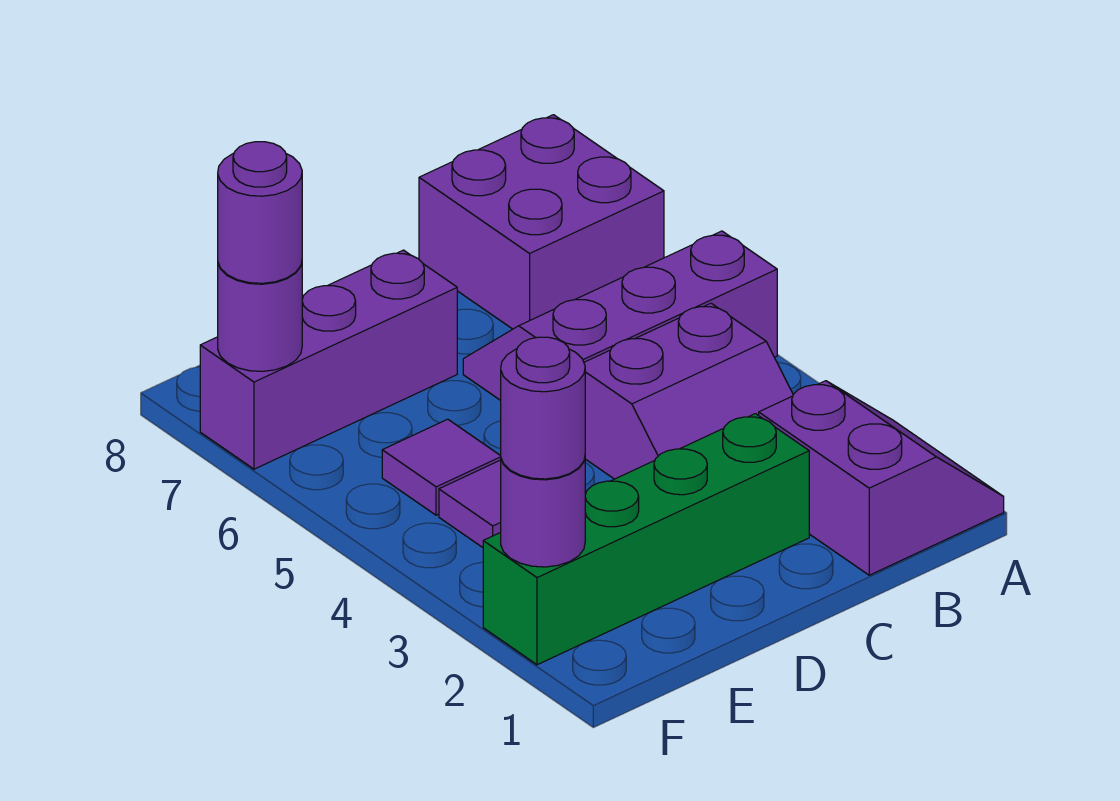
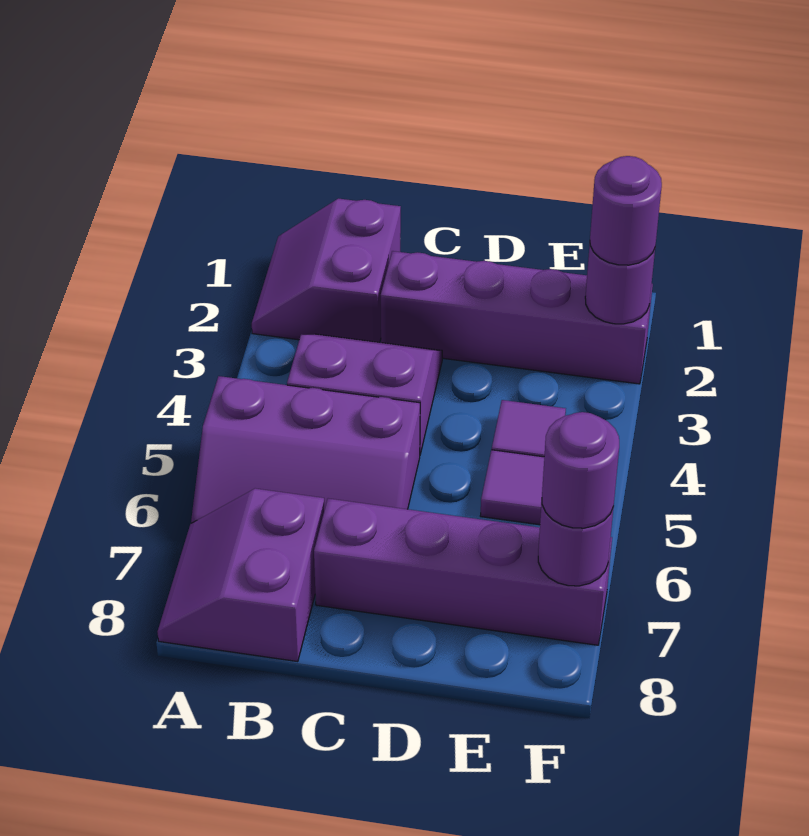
purple brick A7:B8 level 1 -> purple slope A7:B8 level 1 top B
green brick C2:F2 level 1 -> purple brick C2:F2 level 1
purple brick D7:F7 level 1 -> purple brick C7:F7 level 1

